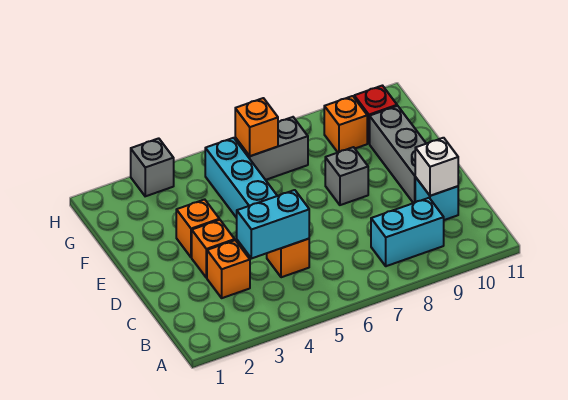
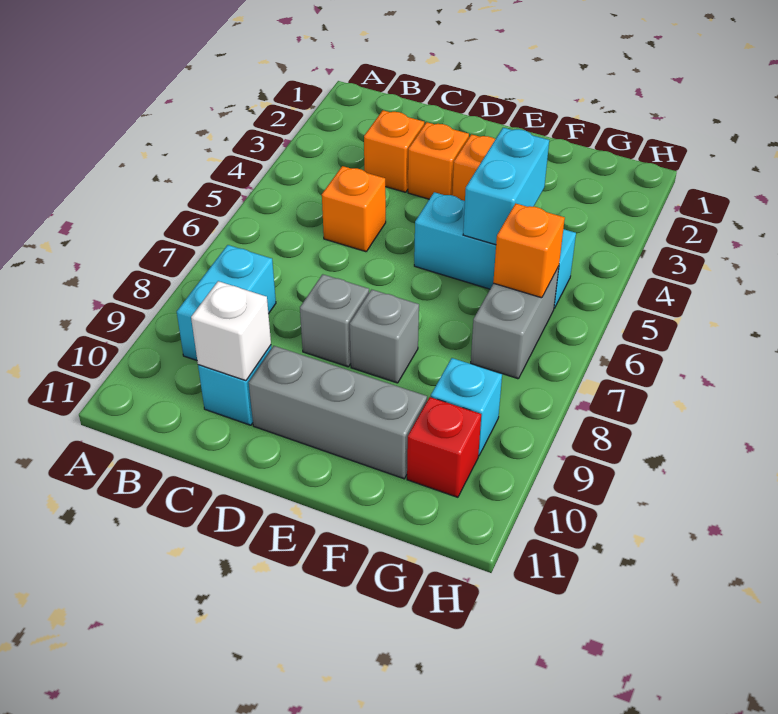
cyan brick C4:C5 level 2 -> cyan brick F4:F5 level 2
orange brick G9 level 1 -> cyan brick G9 level 1
grey brick H3 level 1 -> grey brick D8 level 1

